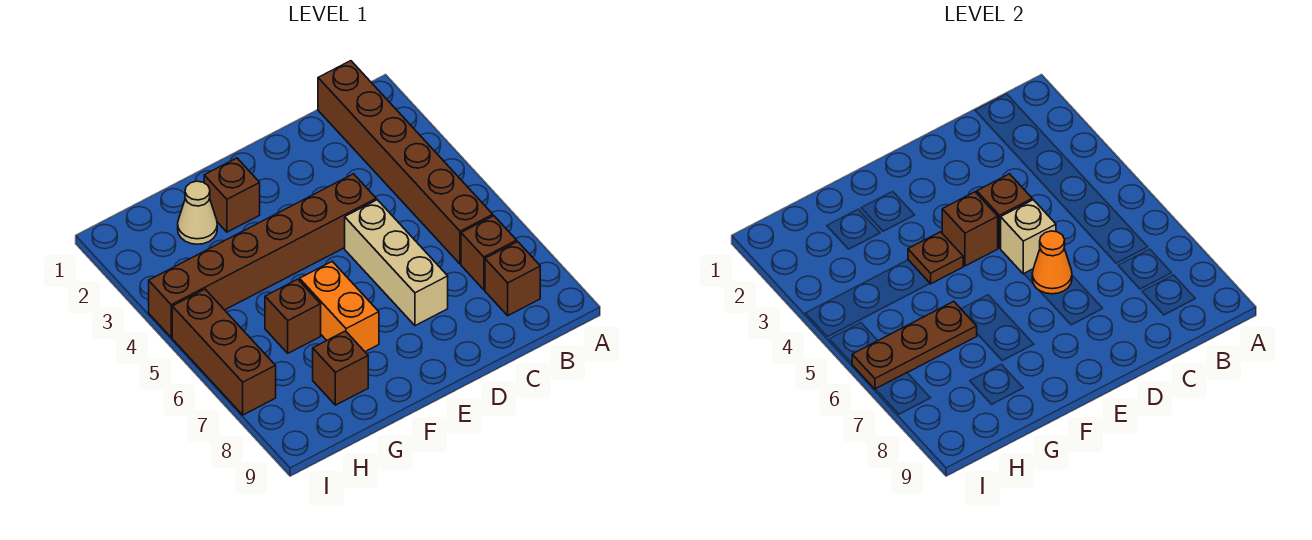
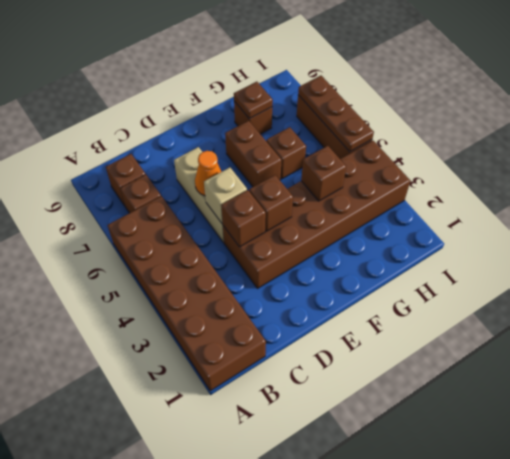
brown brick B1:B6 level 1 -> brown brick A1:B6 level 1
brown brick D4:I4 level 1 -> brown brick D3:I4 level 1
brown brick F2 level 1 -> brown brick G4 level 2
brown plate F4 level 2 -> brown plate G8 level 2
orange brick F6:F7 level 1 -> brown brick F6:F7 level 1
tan cone G2 level 1 -> none
brown plate G6:I6 level 2 -> brown plate I5:I7 level 2

